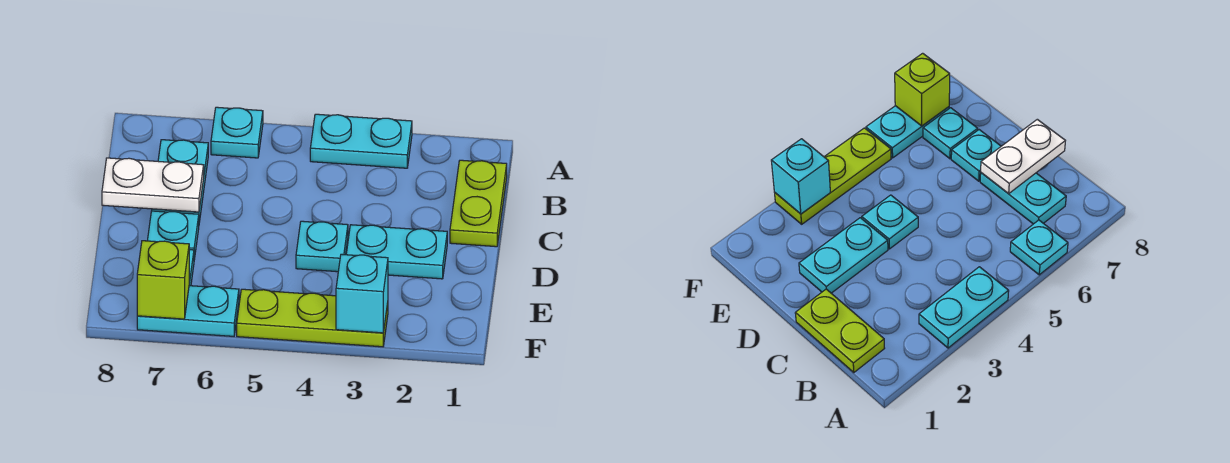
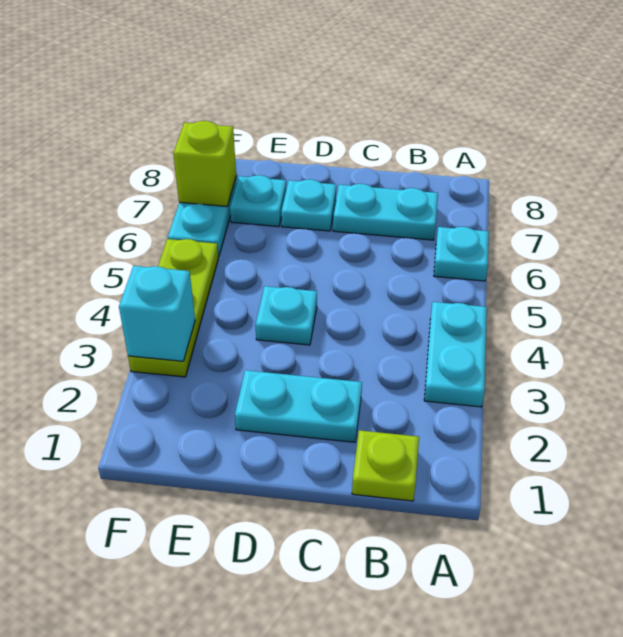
lime plate B1:C1 level 1 -> lime plate B1 level 1
white plate C7:C8 level 2 -> none
cyan plate D2:D3 level 1 -> cyan plate C2:D2 level 1

